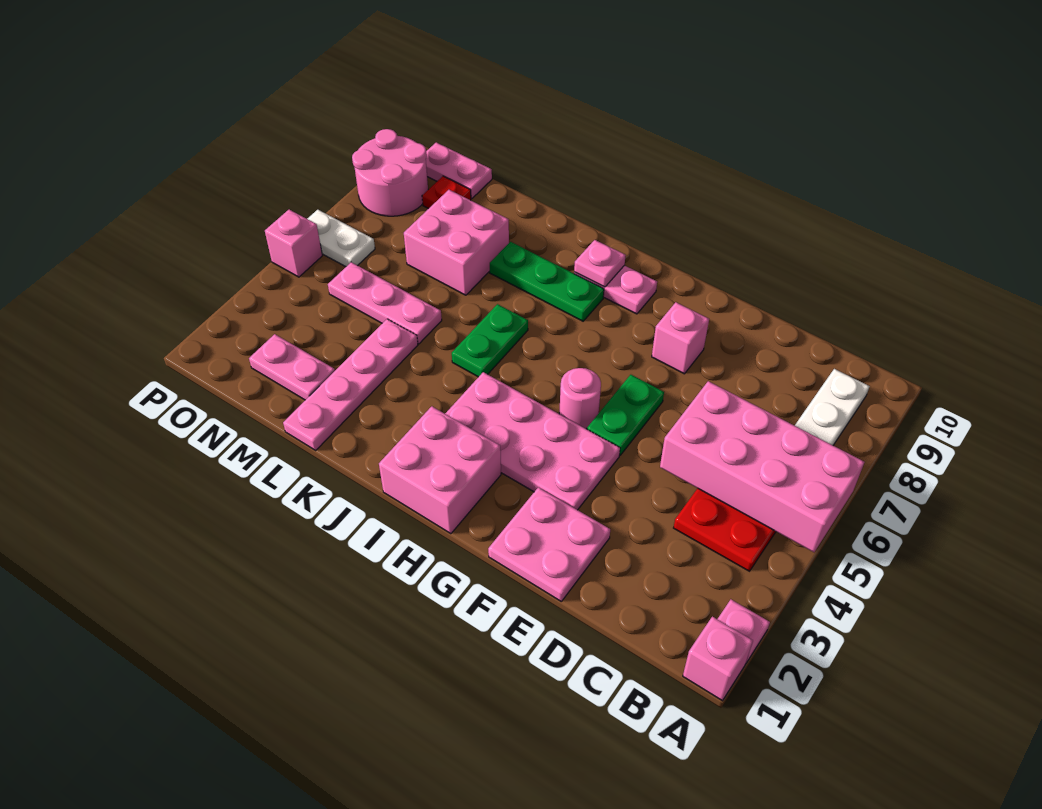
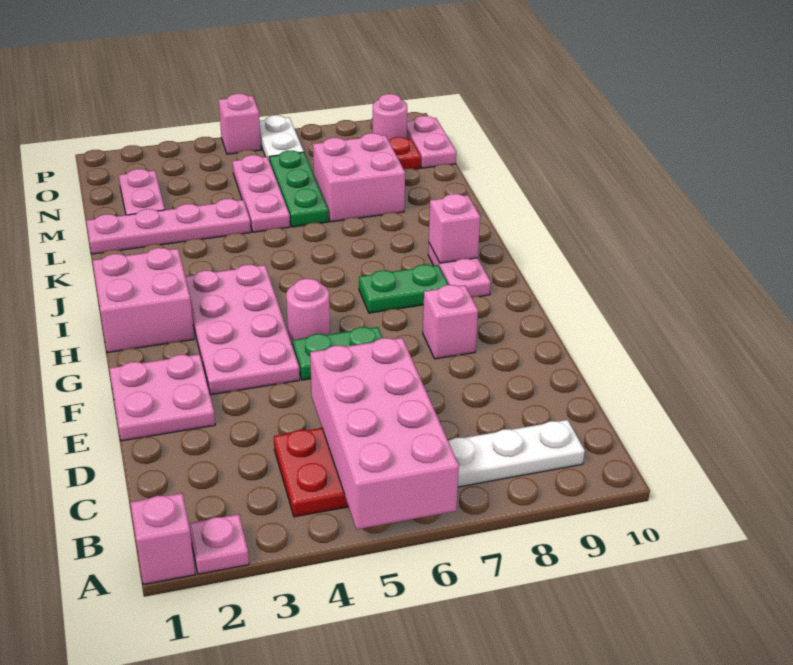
green plate I8:K8 level 1 -> green plate L6:N6 level 1
pink plate I9 level 2 -> pink brick I9 level 2
green plate J5:J6 level 1 -> green plate H7:H8 level 1
pink round brick O8:P9 level 1 -> pink round brick O9 level 1

